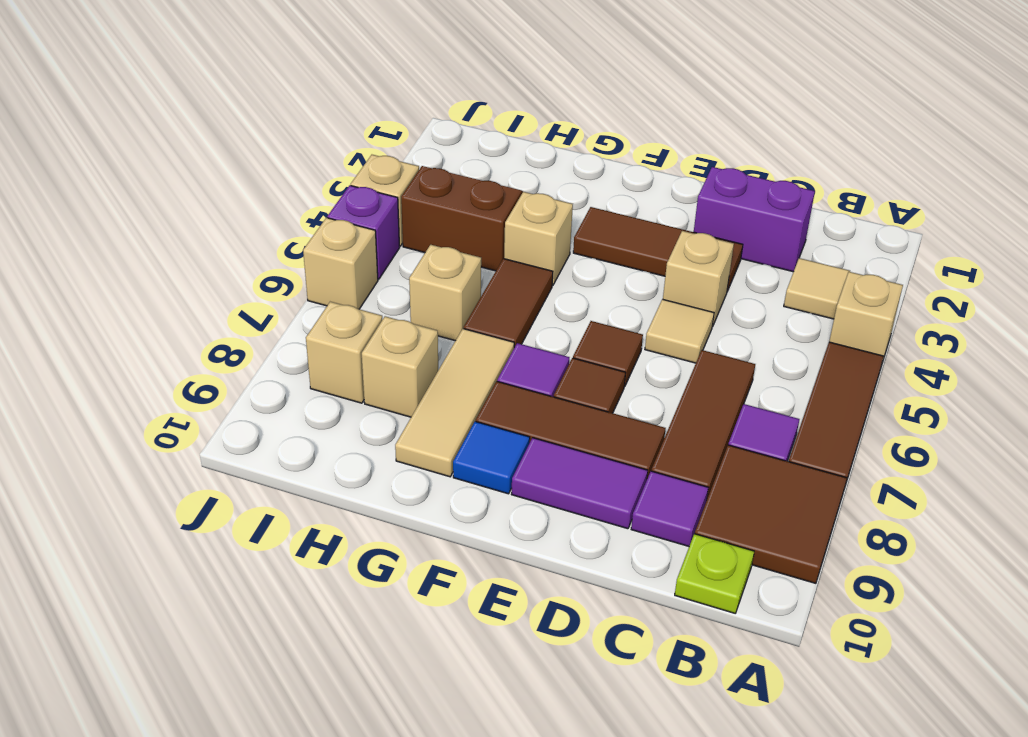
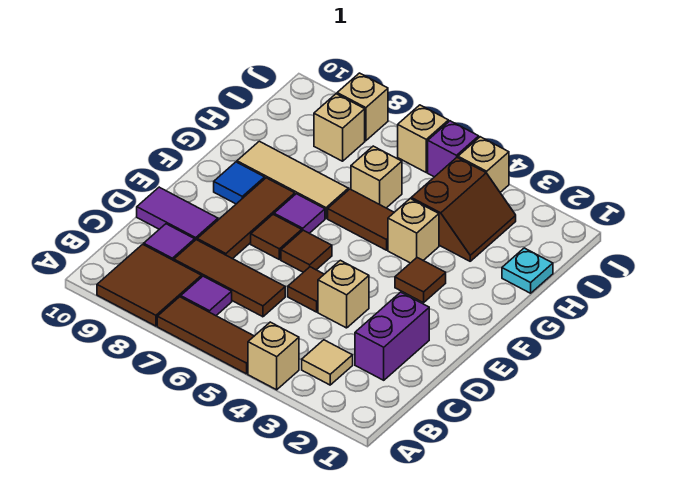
lime plate B10 level 1 -> none
brown tile D3:F3 level 1 -> brown tile F3 level 1
tan tile D5 level 1 -> brown tile D5 level 1
purple tile D9:E9 level 1 -> purple tile D9:D10 level 1
none -> cyan plate H1 level 1
tan brick H8 level 1 -> tan brick J8 level 1

